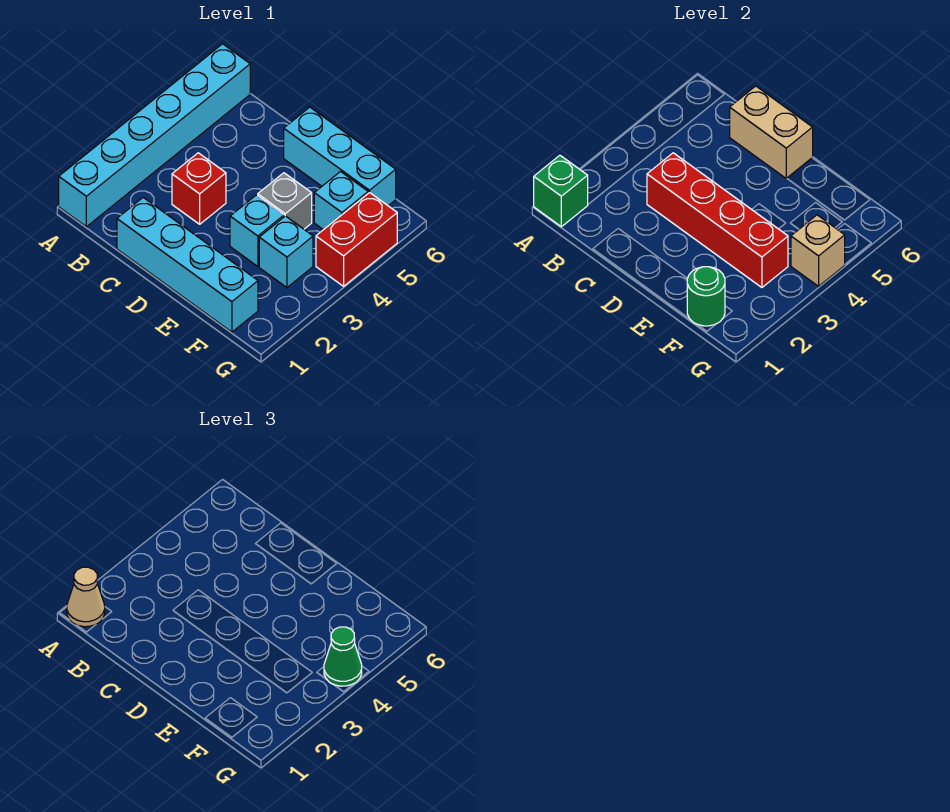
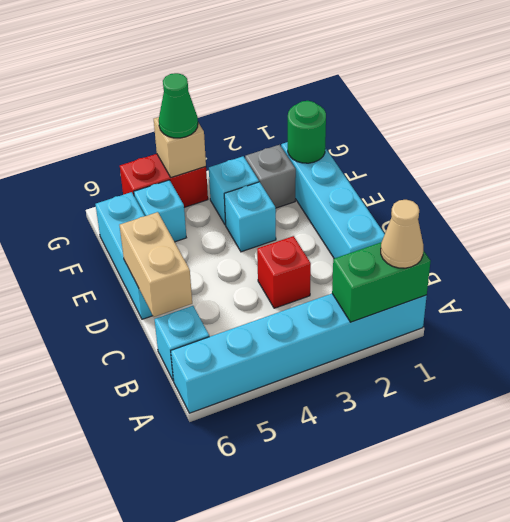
green brick A1 level 2 -> green brick A1:A2 level 2
none -> cyan brick B6 level 1
red brick C3:F3 level 2 -> none
grey brick E4 level 1 -> grey brick F2 level 1

